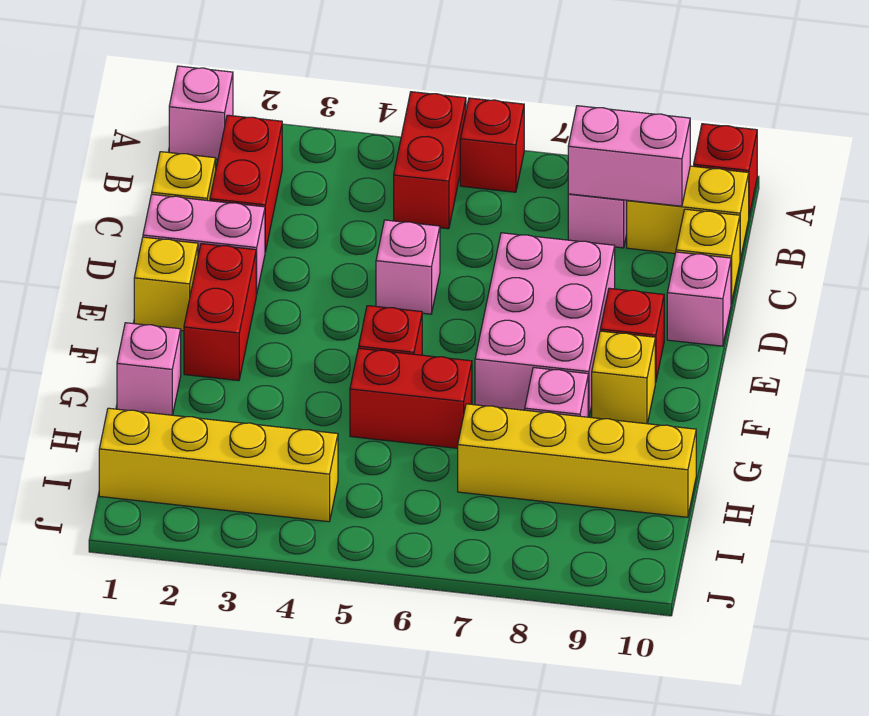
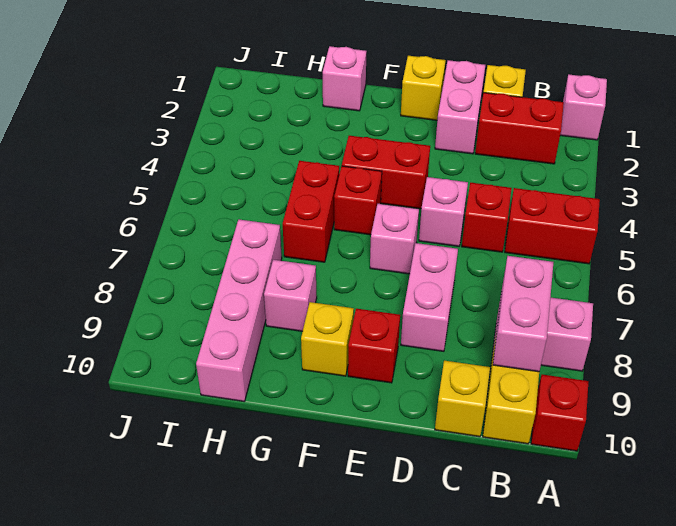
red brick A6 level 1 -> red brick C5 level 1
pink brick D7:F8 level 1 -> pink brick D7:D8 level 1
pink brick D10 level 1 -> pink brick E6 level 1
red brick E2:F2 level 1 -> red brick E4:F4 level 1
yellow brick H7:H10 level 1 -> pink brick H7:H10 level 1
yellow brick I1:I4 level 1 -> none

